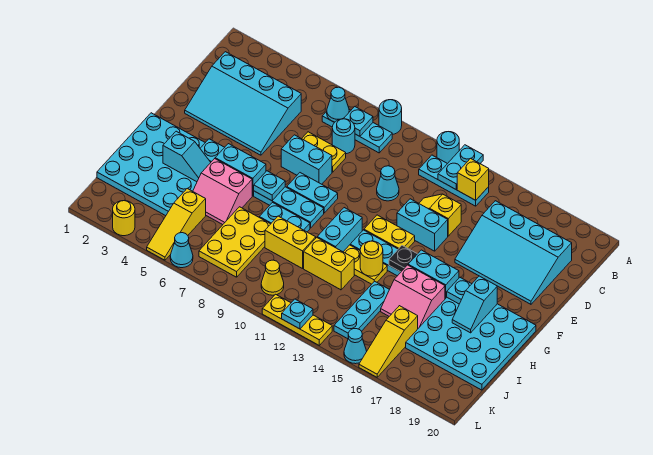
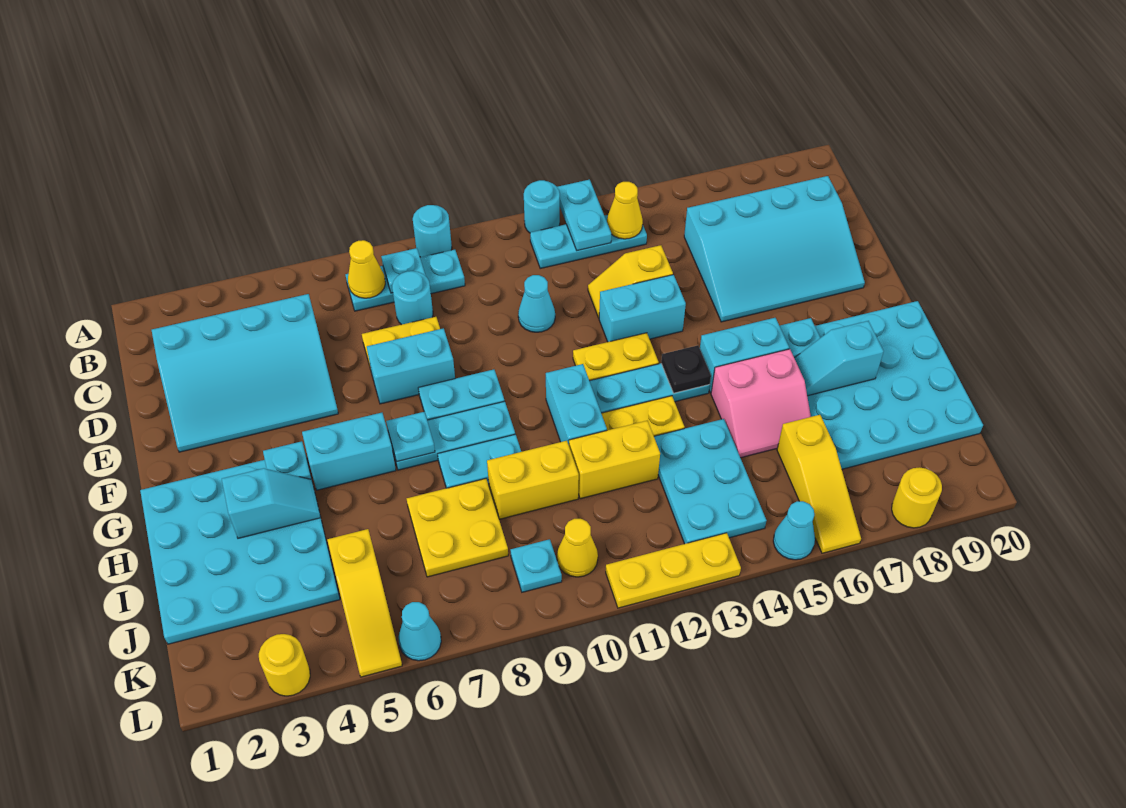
cyan cone B7 level 2 -> yellow cone B7 level 2
yellow brick B14 level 2 -> yellow cone B14 level 2
cyan slope G18:H18 level 2 top G -> cyan slope H17:H18 level 2 top 18
pink slope H5:I6 level 1 top H -> none
yellow round brick H13 level 2 -> yellow round brick L18 level 1
yellow plate I7:K8 level 1 -> yellow plate I7:J8 level 1
cyan plate I14:K14 level 1 -> cyan plate I13:K14 level 1
cyan plate L12 level 2 -> cyan plate K9 level 1

